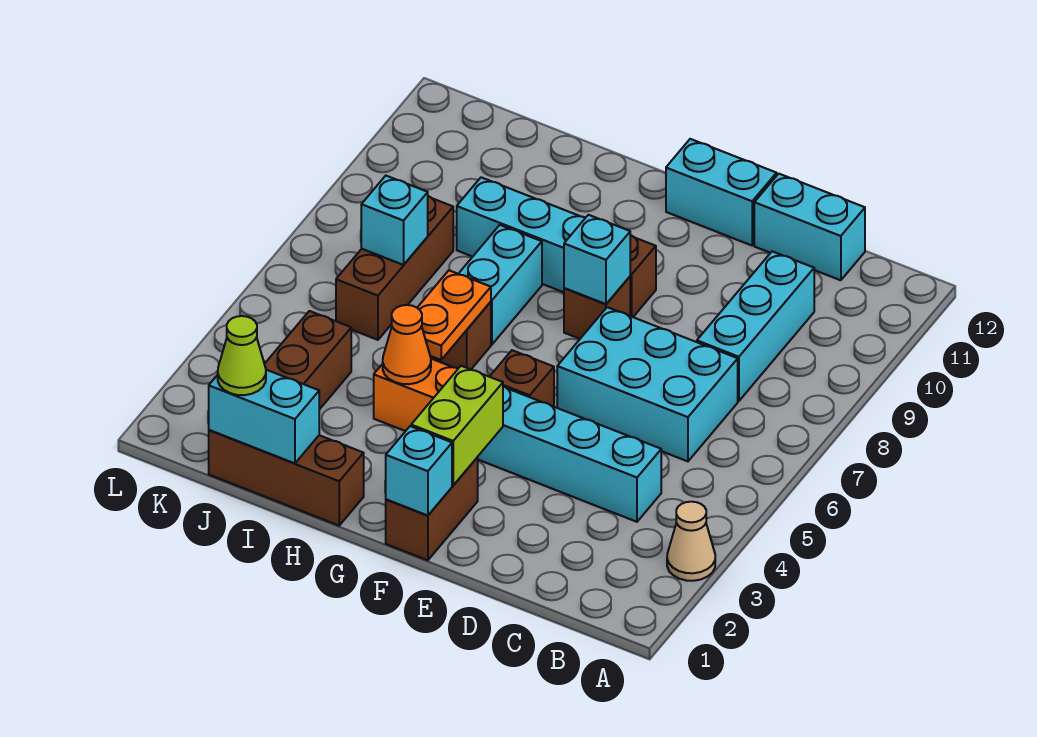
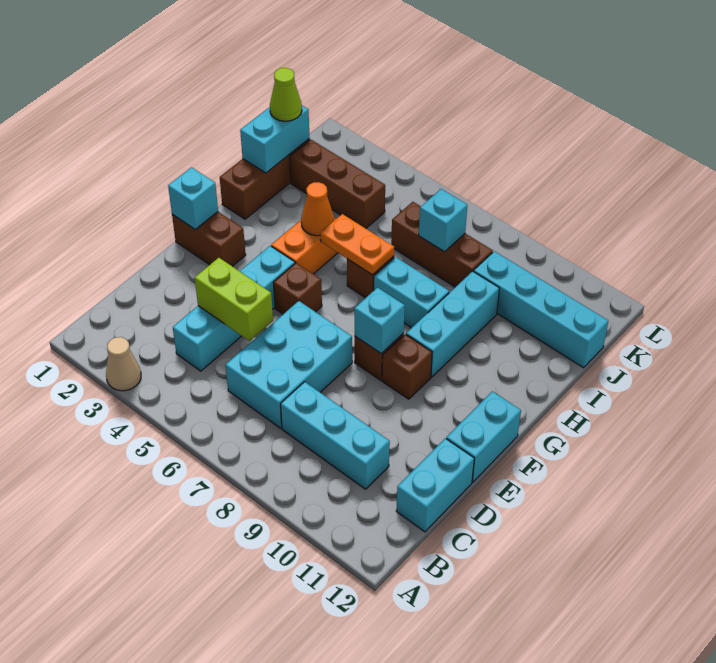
lime brick F2:F3 level 2 -> lime brick D4:D5 level 2
none -> cyan brick J9:J12 level 1

